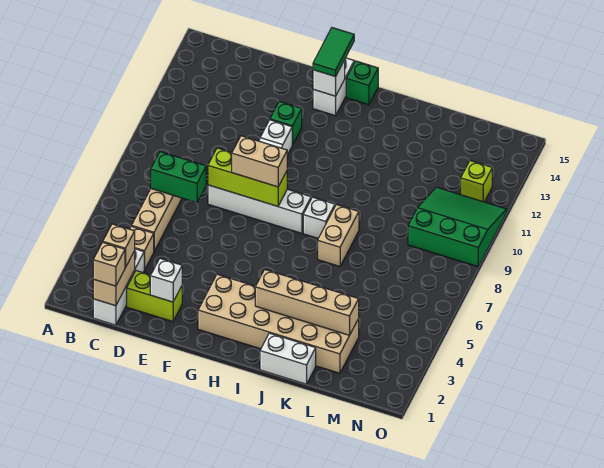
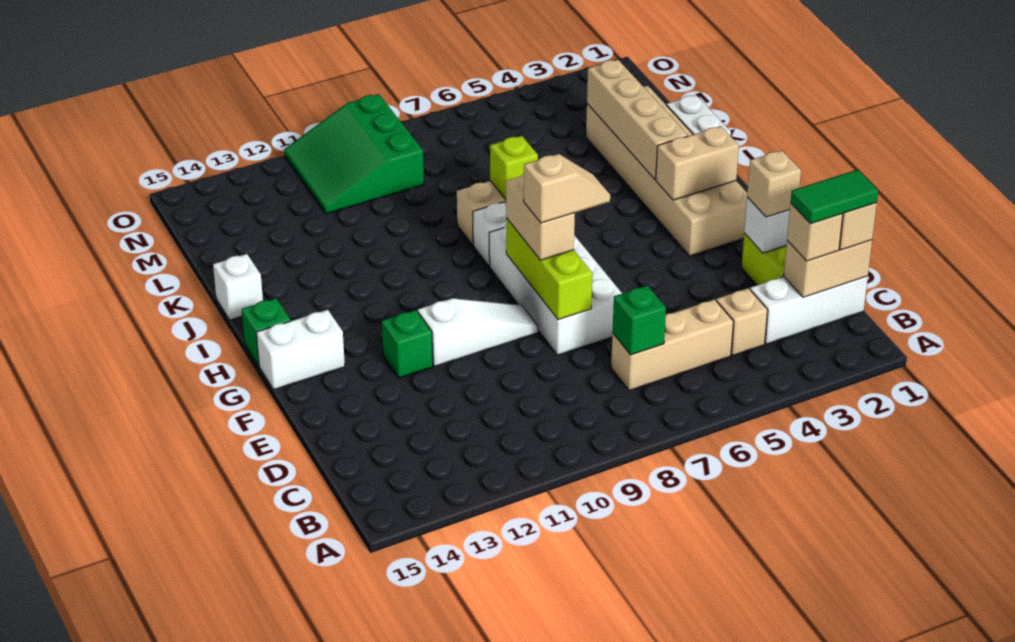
green brick C7:D7 level 2 -> green brick C7 level 2
none -> tan brick E2 level 3
white brick E8:H8 level 1 -> white brick E7:H8 level 1
none -> tan slope F7:F8 level 4 top 8
white brick G14 level 2 -> white brick J15 level 1
green tile G14:G15 level 3 -> green tile C1:C2 level 4
none -> tan brick H2:H3 level 2
lime brick N12 level 1 -> lime brick J7 level 2

